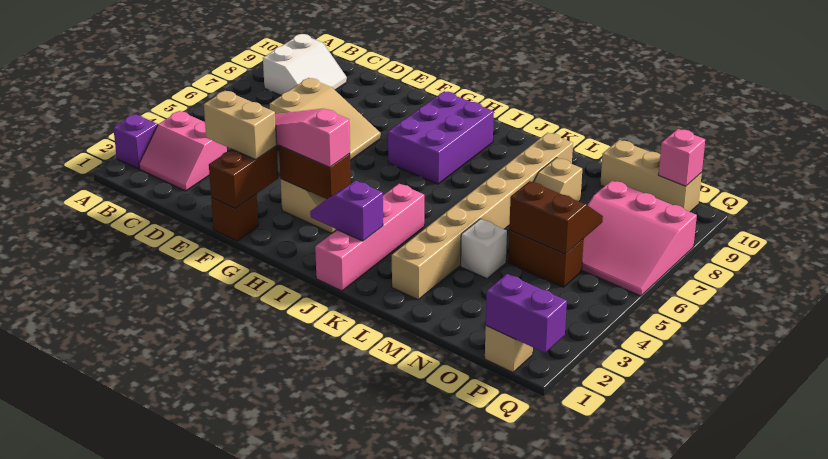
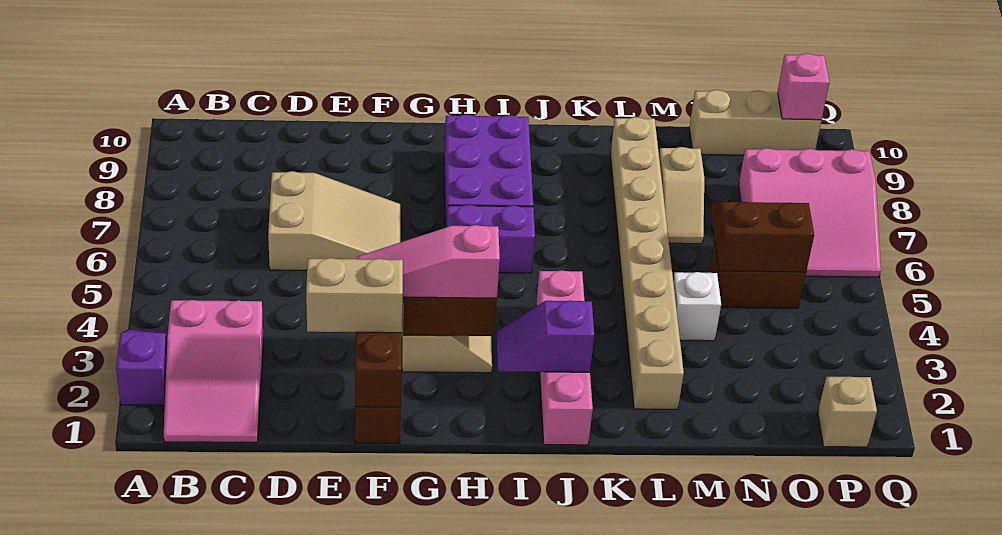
pink slope B2:C3 level 1 top 3 -> pink slope B1:C3 level 1 top 3
white slope B8:C9 level 1 top B -> none
purple brick P1:Q1 level 2 -> purple brick H6:I6 level 1

